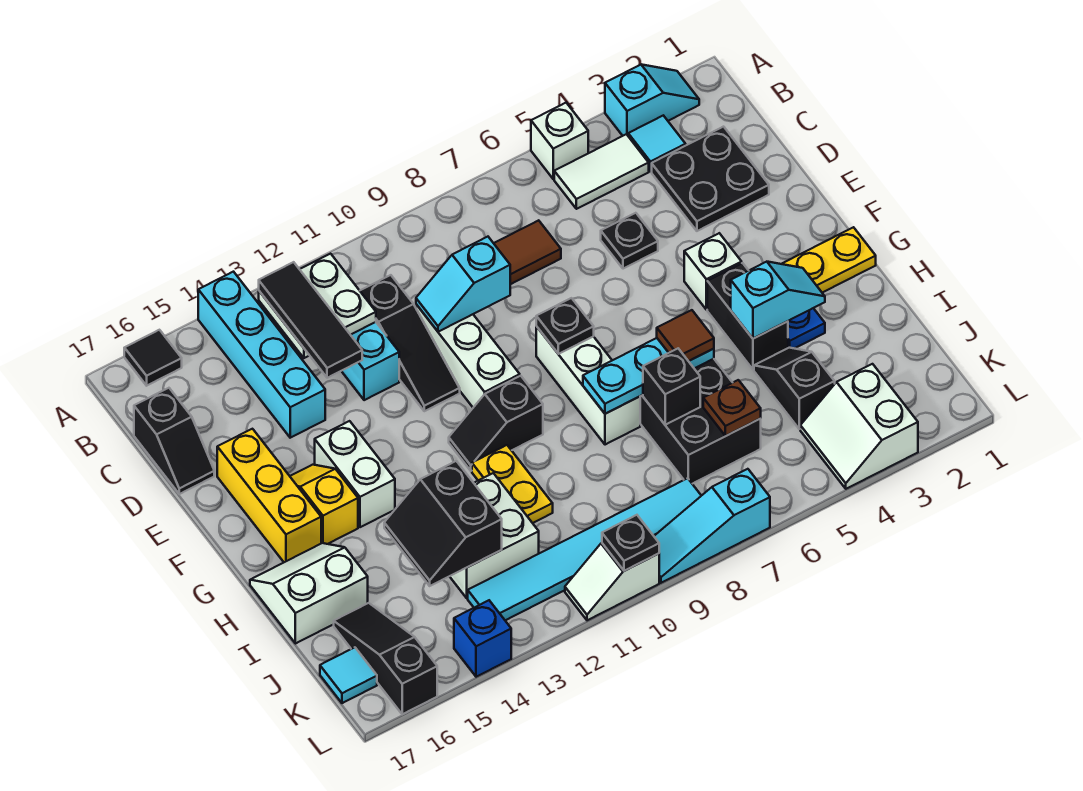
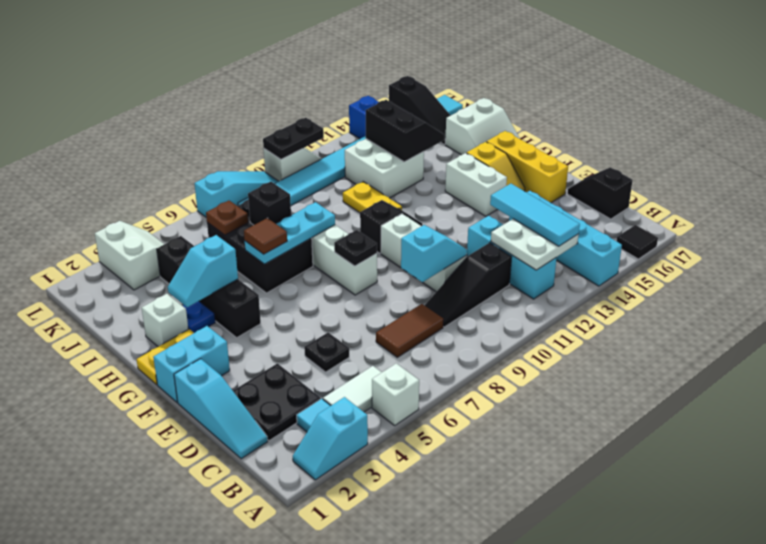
black tile B13:D13 level 3 -> cyan tile B13:D13 level 3
none -> cyan slope C1:E1 level 1 top E
black slope C11:E11 level 1 top C -> black slope C9:C11 level 1 top 11
none -> cyan brick F1:F2 level 1
white brick F4 level 1 -> white brick H2 level 1
black plate L10 level 2 -> black plate L10:L11 level 2

